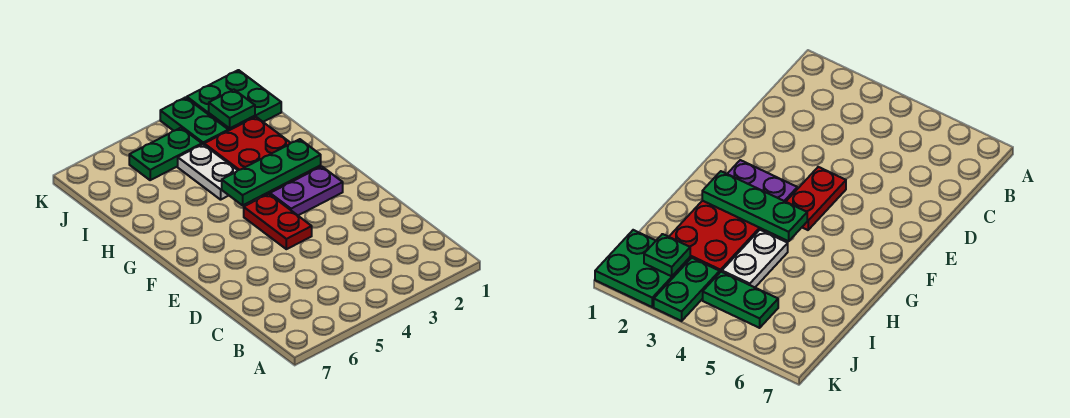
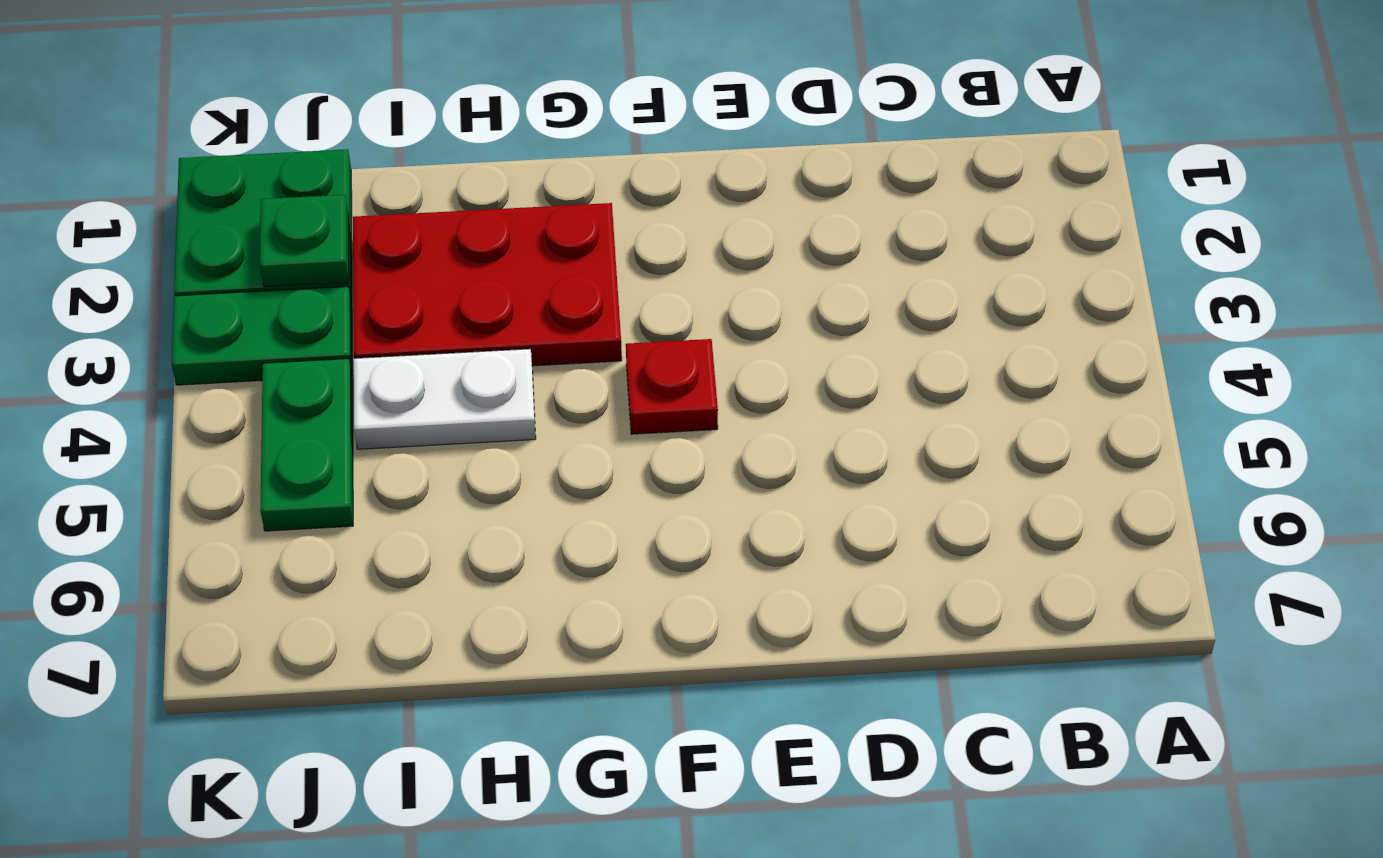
red plate E4:F4 level 1 -> red plate F4 level 1
purple plate F2:F3 level 1 -> none
green plate G2:G4 level 2 -> none

